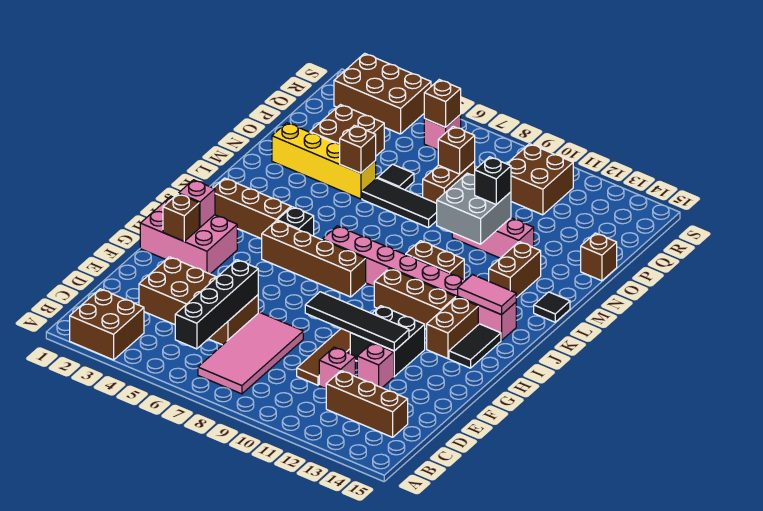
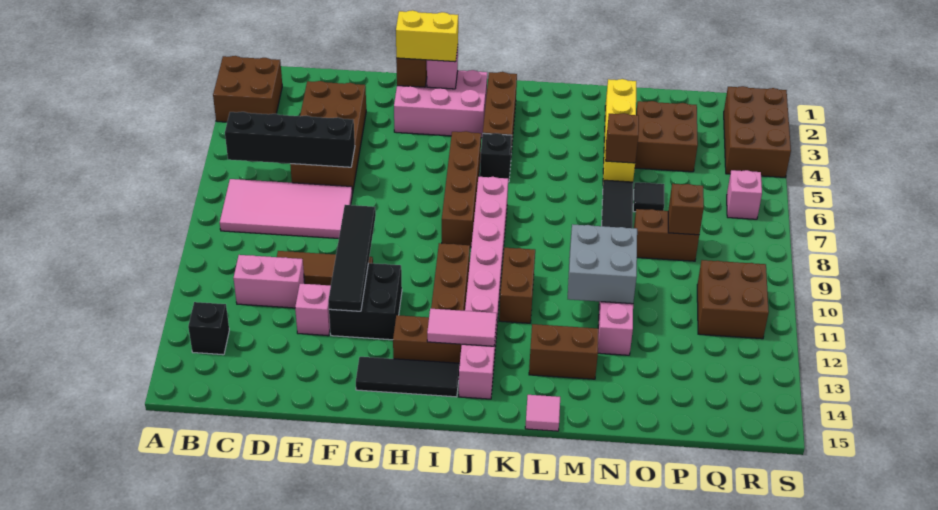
brown brick C12:C14 level 1 -> none
pink brick D11 level 1 -> pink brick C11:D11 level 1
pink brick G1:H3 level 1 -> pink brick G2:I3 level 1
none -> yellow brick G2:H2 level 3
black tile H14:I14 level 1 -> black tile G14:I14 level 1
pink tile J13:J14 level 2 -> pink tile I13:J13 level 2
black tile L15 level 1 -> pink tile L15 level 1
black brick N11 level 3 -> black brick B13 level 1
brown brick O15 level 1 -> none
brown brick R6 level 2 -> none

